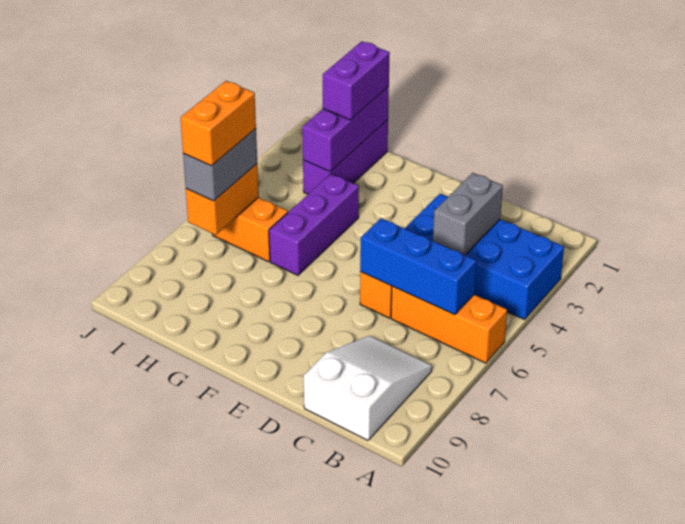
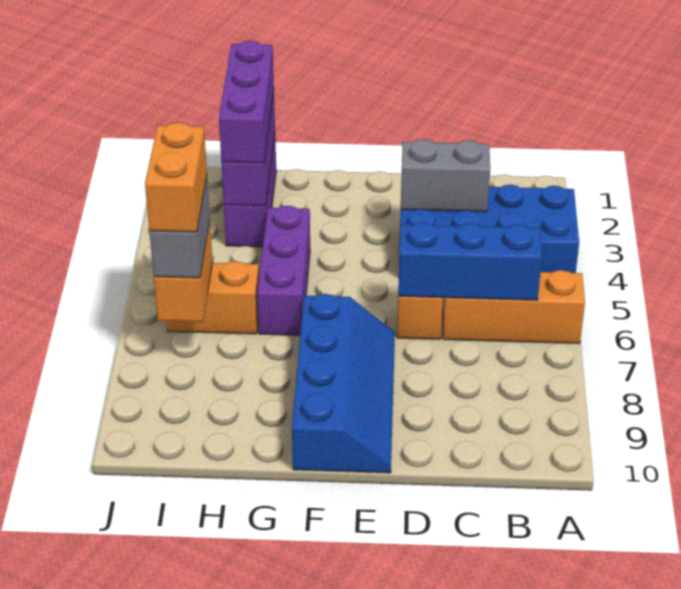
white slope B8:C10 level 1 top 10 -> none
grey brick C3:C4 level 2 -> grey brick C3:D3 level 2
none -> blue slope E7:F10 level 1 top F
purple brick H1:H2 level 3 -> purple brick H1:H3 level 3

